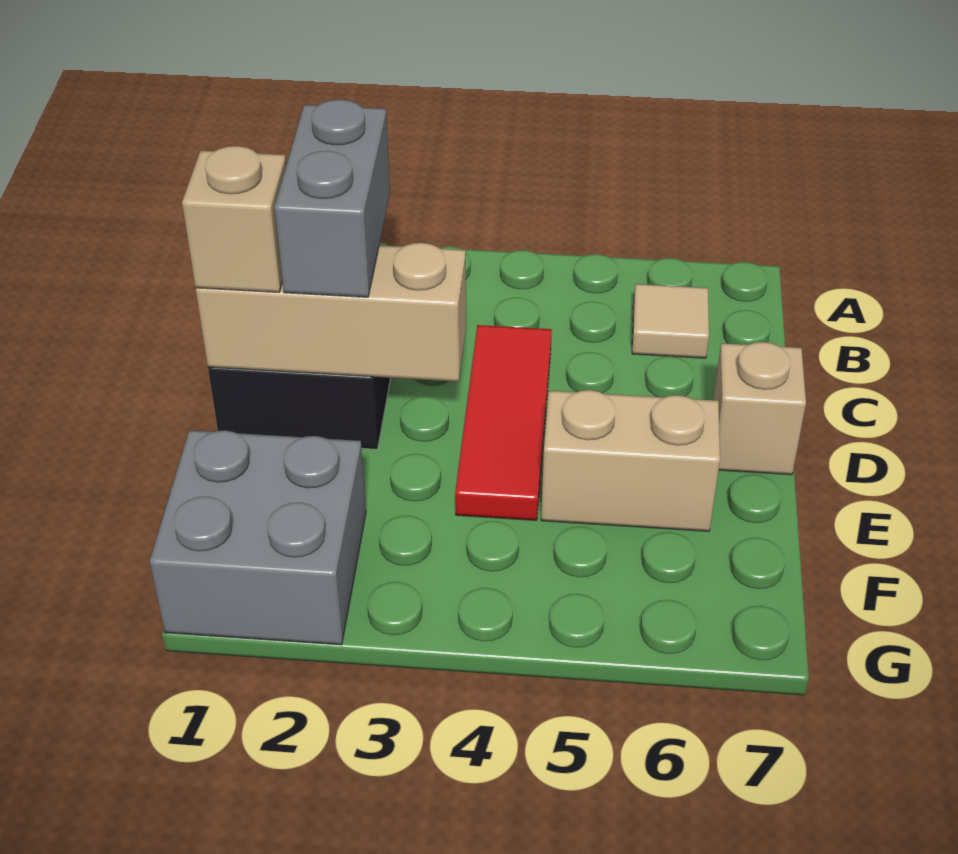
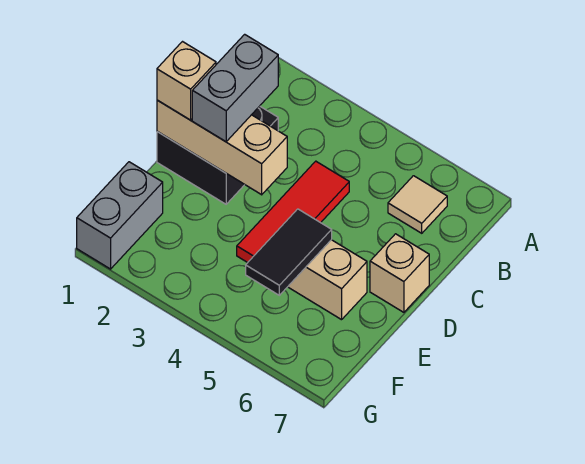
none -> black tile E5:F5 level 2
grey brick F1:G2 level 1 -> grey brick F1:G1 level 1

